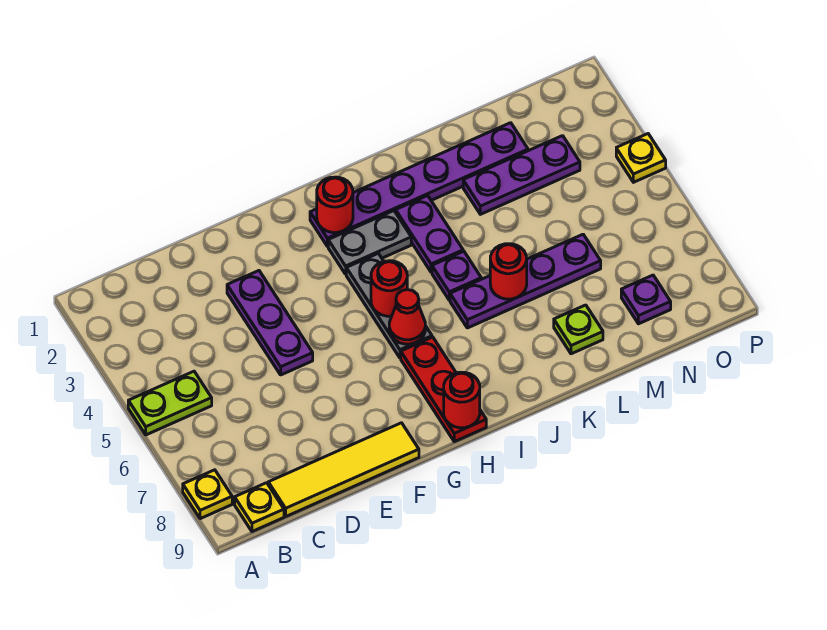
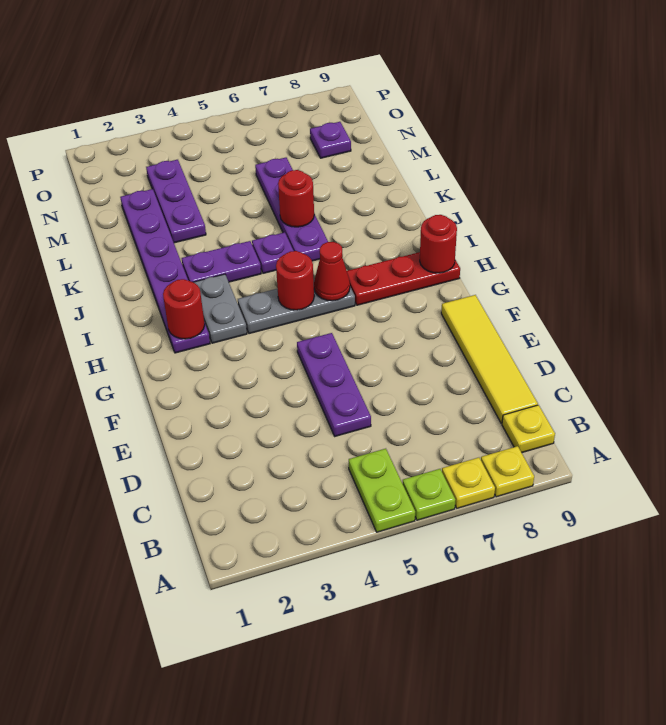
purple plate E3:E5 level 1 -> purple plate D5:F5 level 1
lime plate L8 level 1 -> lime plate A6 level 1
yellow plate P4 level 1 -> yellow plate A7 level 1

